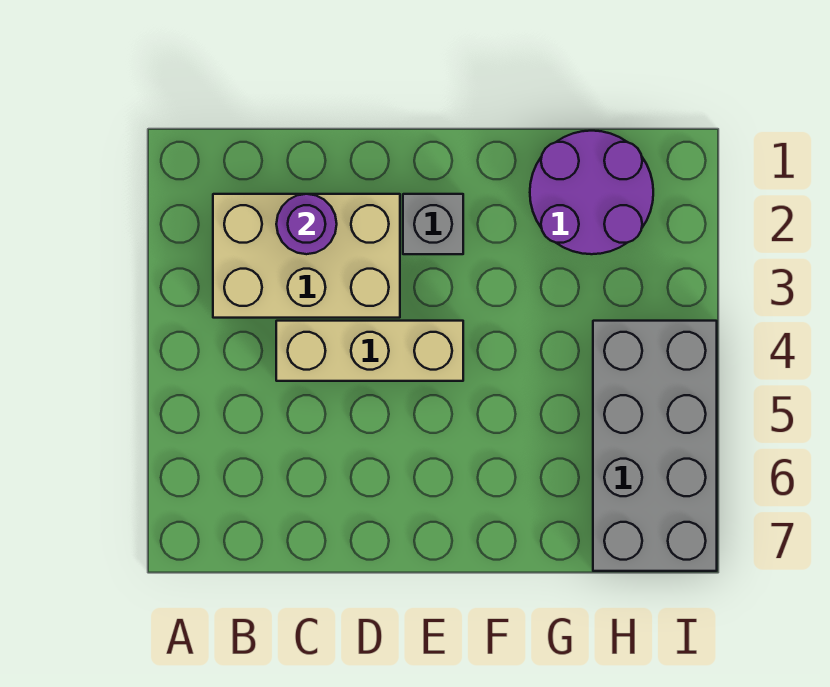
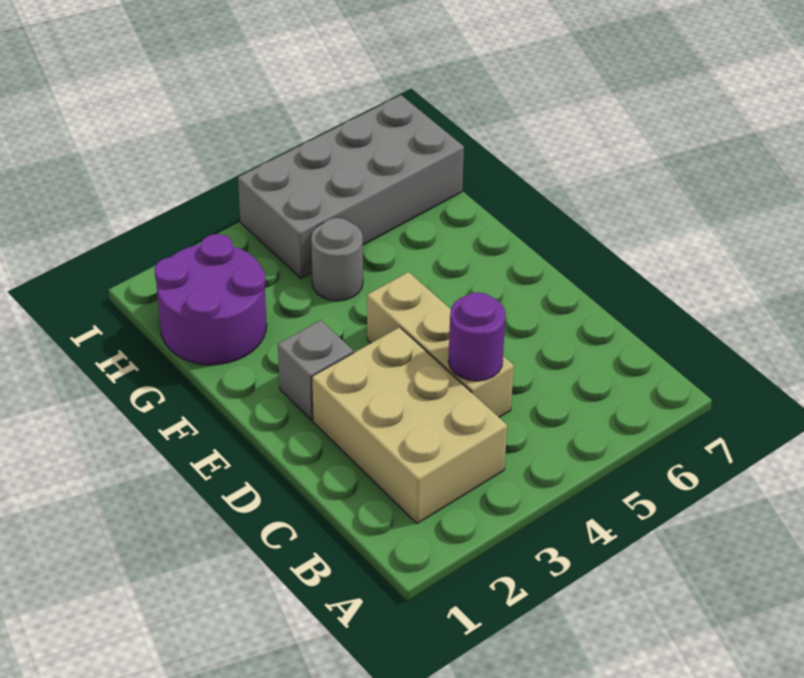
purple round brick C2 level 2 -> purple round brick C4 level 2
none -> grey round brick G4 level 1

